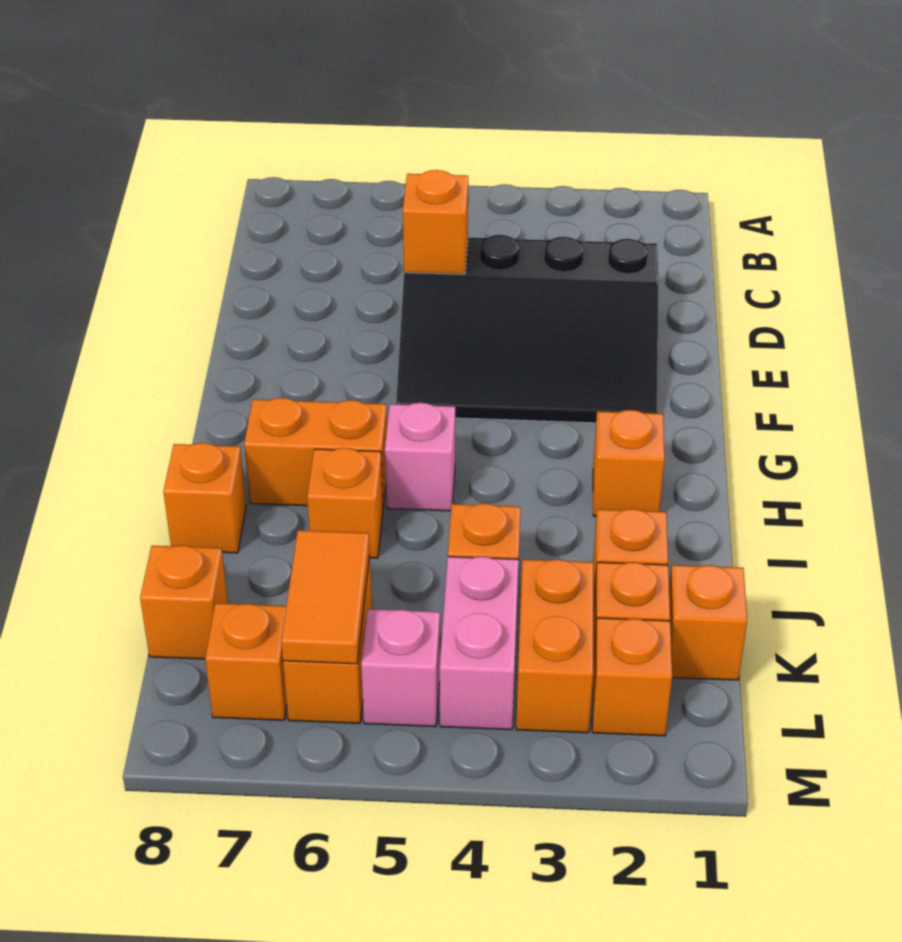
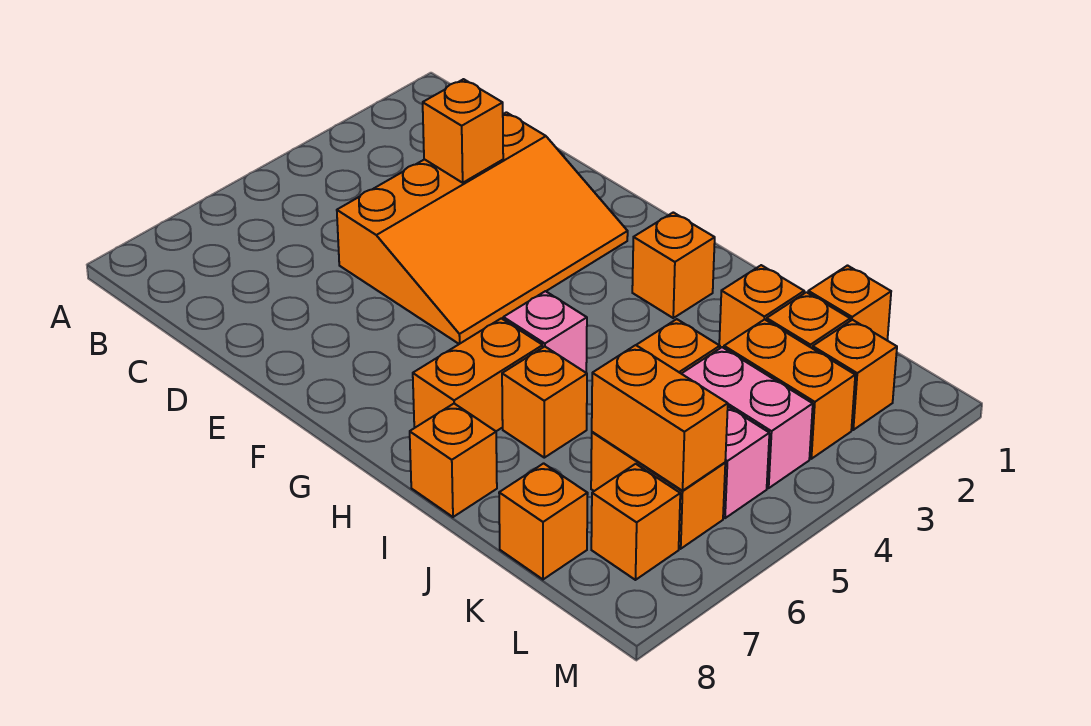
black slope D2:F5 level 1 top D -> orange slope D2:F5 level 1 top D
orange brick D5 level 2 -> orange brick D3 level 2
orange tile K6:L6 level 2 -> orange brick K6:L6 level 2

